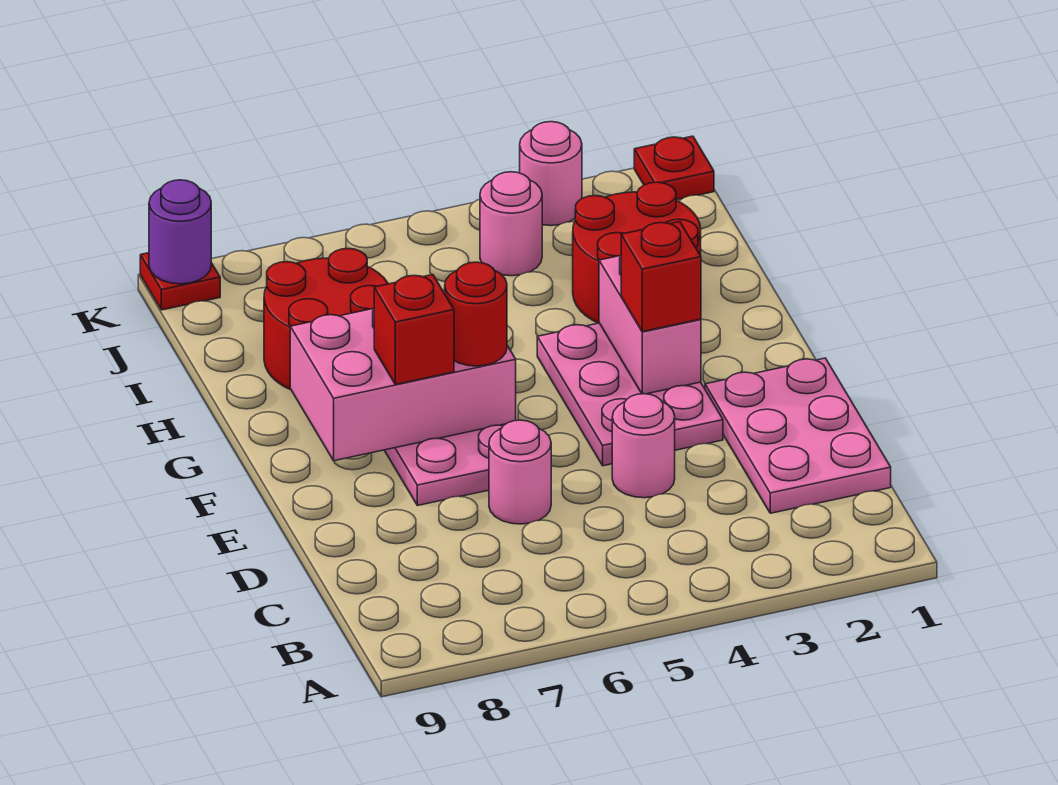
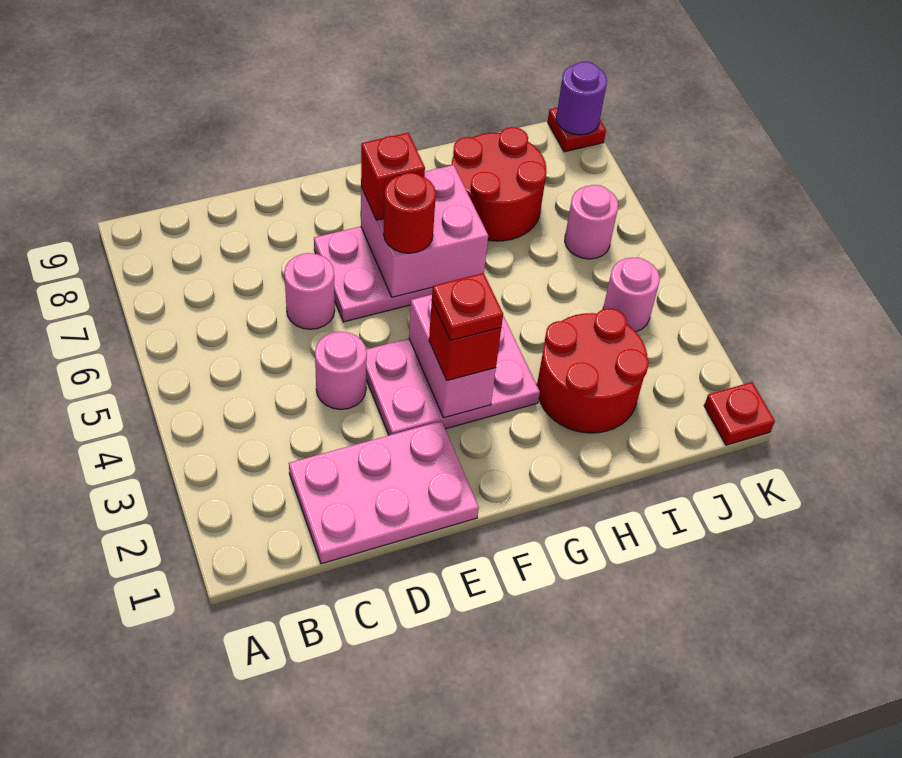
pink brick F3:G3 level 2 -> pink brick F3:F4 level 2
none -> red plate F3 level 4
pink brick F6:G8 level 2 -> pink brick F6:G7 level 2
pink round brick K3 level 1 -> pink round brick J6 level 1

